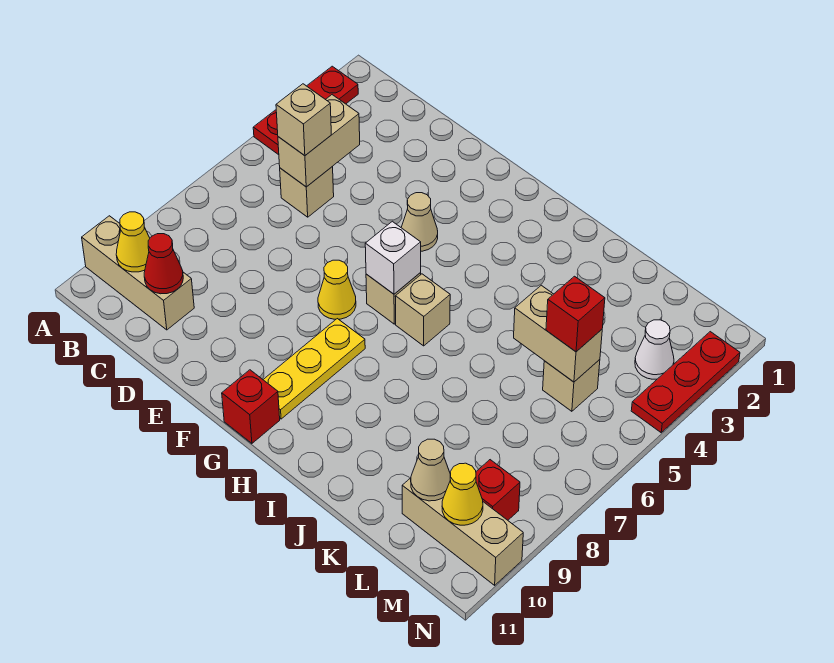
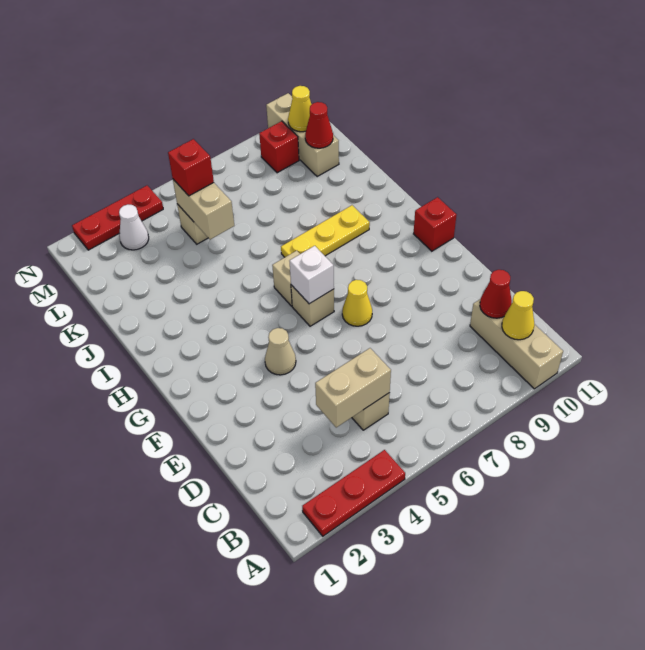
tan brick C5 level 3 -> none
yellow plate G8:G10 level 1 -> yellow plate I7:I9 level 1
tan cone L10 level 2 -> red cone L10 level 2

